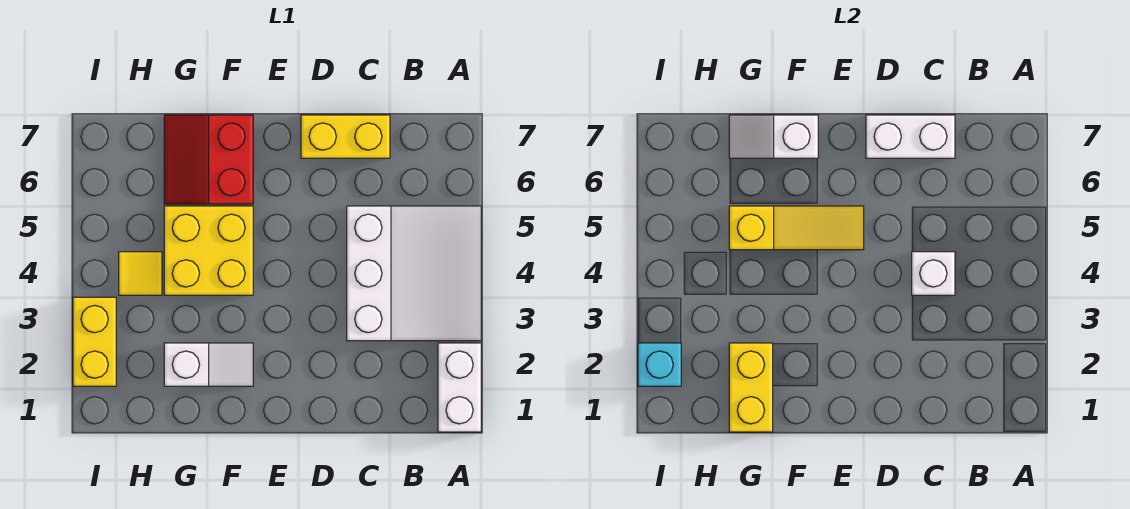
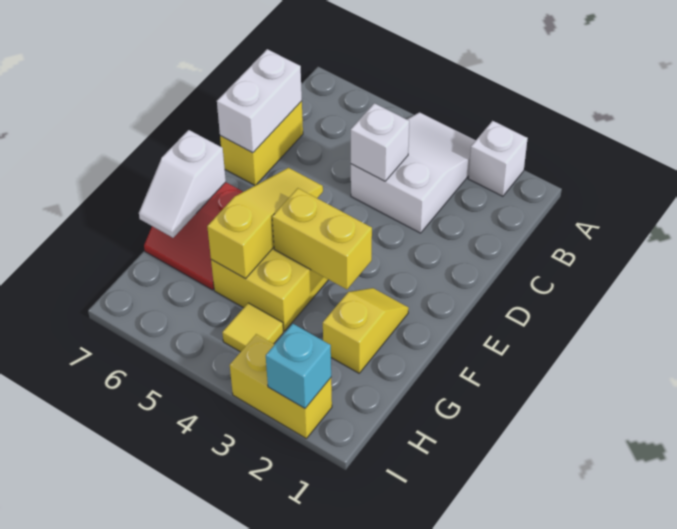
white brick A1:A2 level 1 -> white brick A2 level 1
white slope A3:C5 level 1 top C -> white slope A3:C4 level 1 top C
white slope F2:G2 level 1 top G -> yellow slope F2:G2 level 1 top G
yellow brick G1:G2 level 2 -> yellow brick F3:F4 level 2

